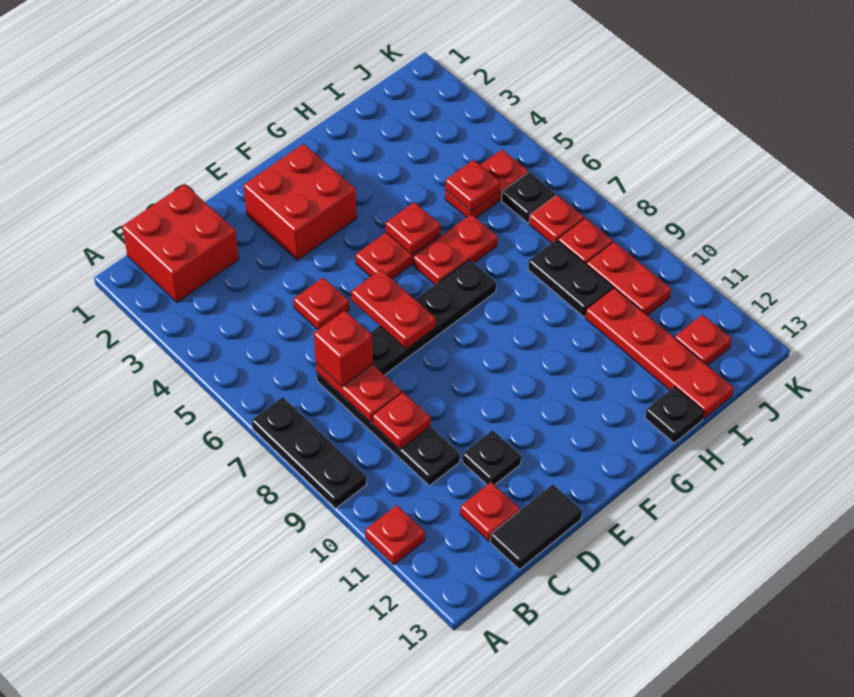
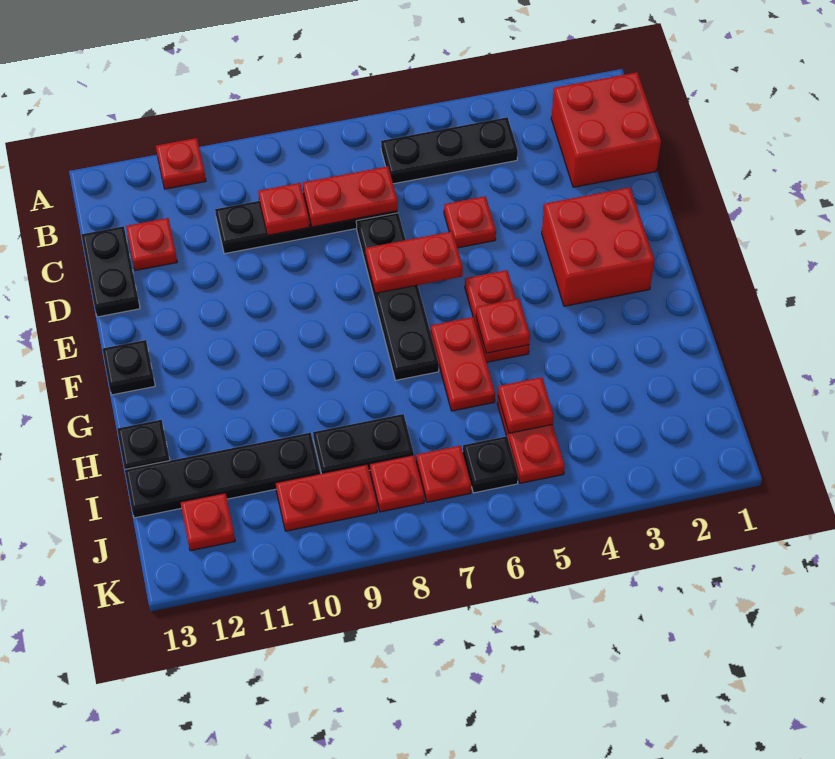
black plate A7:A9 level 1 -> black plate B4:B6 level 1
red brick C7 level 3 -> none
black tile C13:D13 level 1 -> black plate C13:D13 level 1
black plate D11 level 1 -> black plate F13 level 1
red plate I10:I13 level 1 -> black plate I10:I13 level 1

